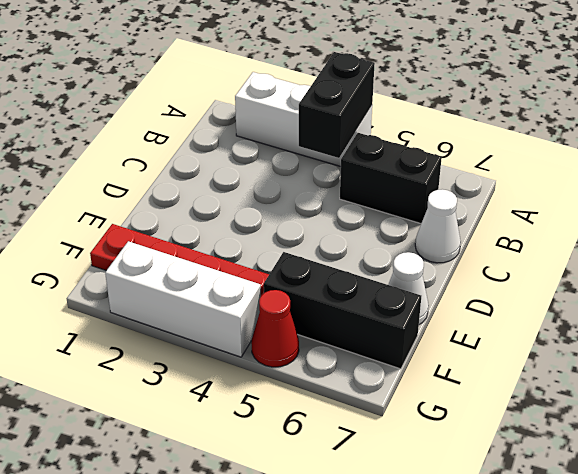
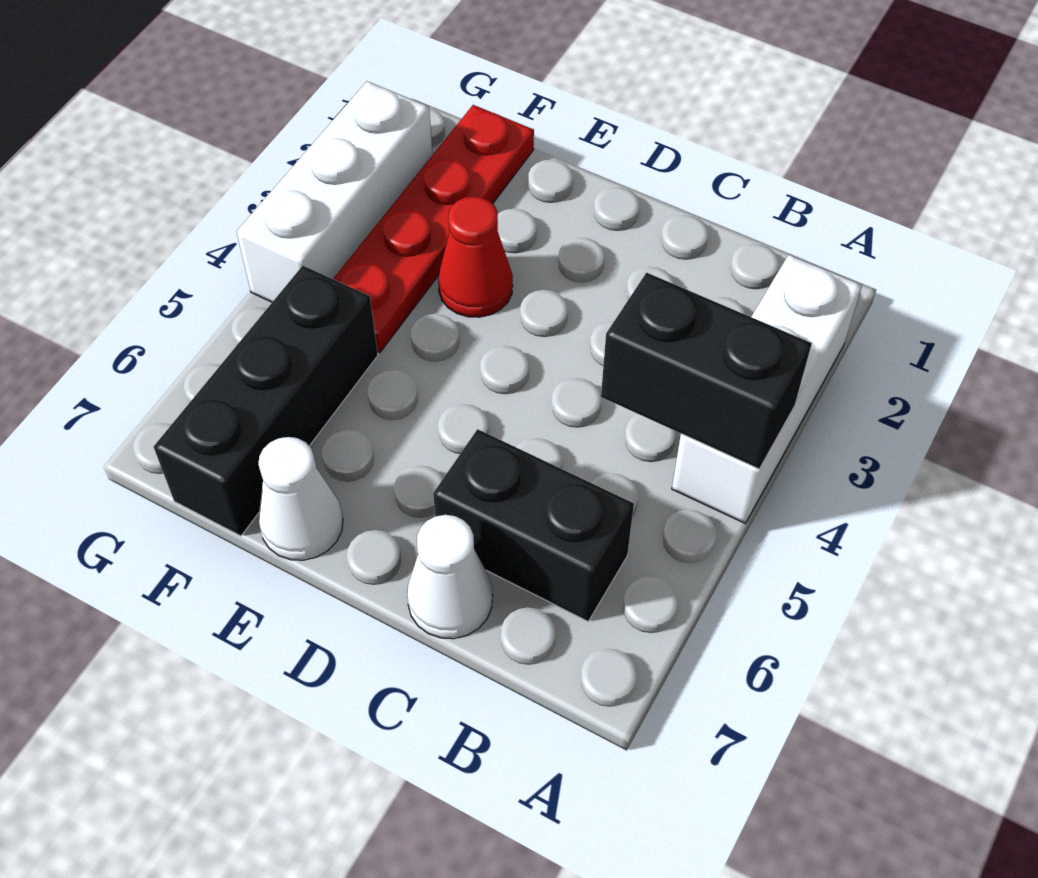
black brick B5:B6 level 1 -> black brick B6:C6 level 1
red cone G5 level 1 -> red cone E3 level 1

